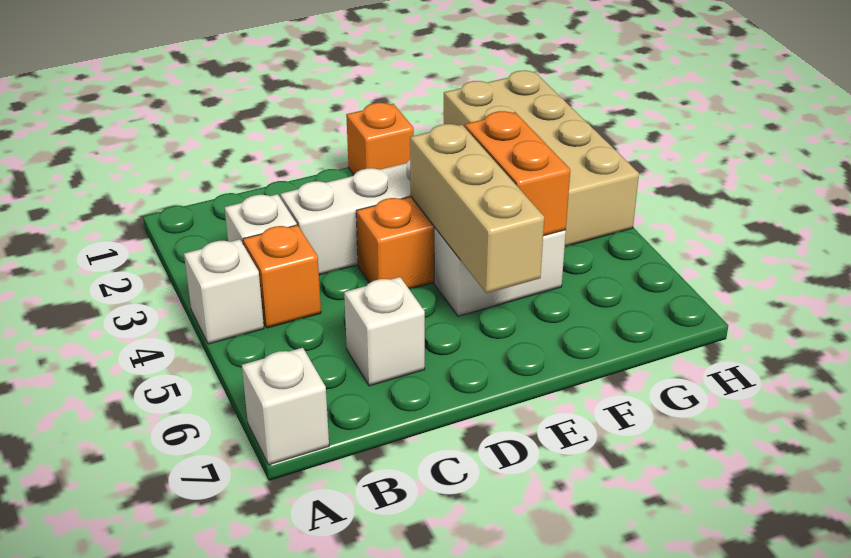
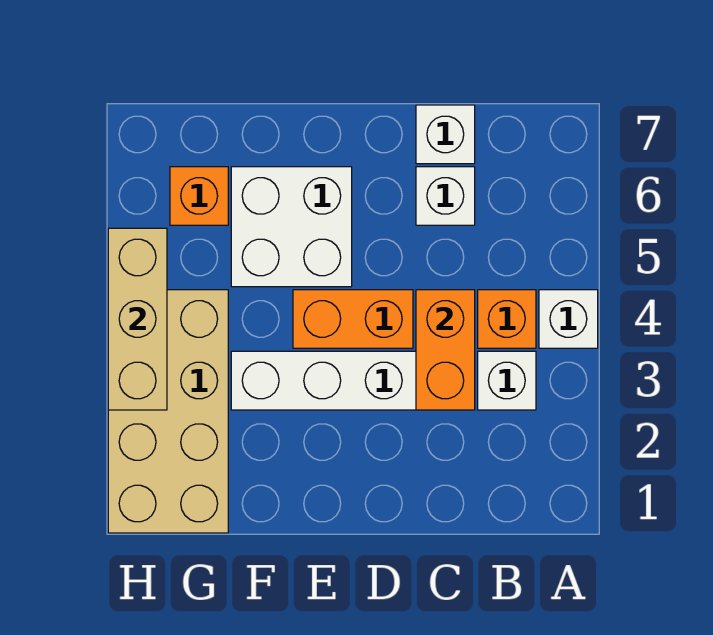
white brick A7 level 1 -> white brick C7 level 1
orange brick E1 level 1 -> orange brick G6 level 1
tan brick E4:E6 level 2 -> tan brick H3:H5 level 2
white brick E5:F5 level 1 -> white brick E5:F6 level 1
orange brick F4:F5 level 2 -> orange brick C3:C4 level 2

